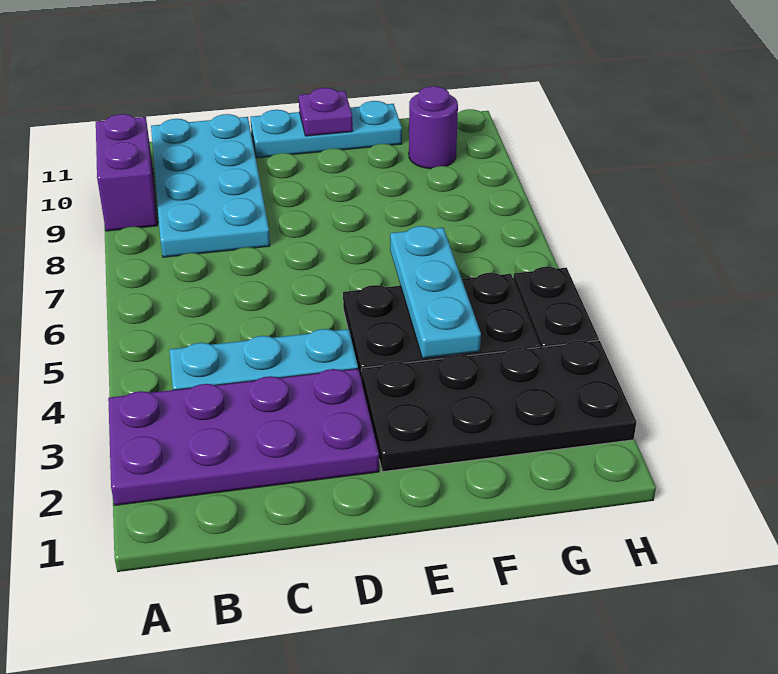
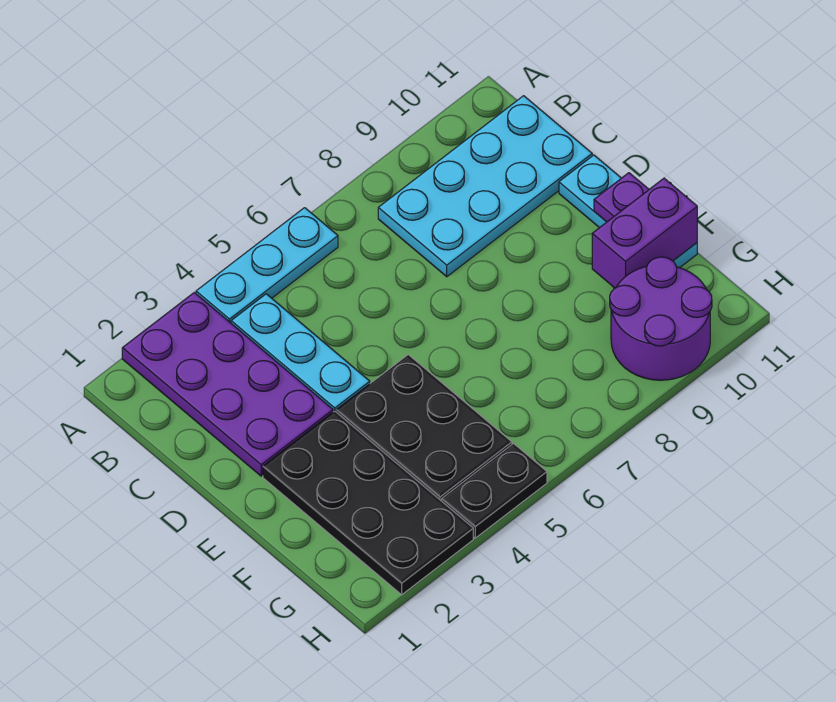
purple brick A9:A10 level 1 -> purple brick F10:F11 level 2
cyan plate F4:F6 level 2 -> cyan plate A4:A6 level 1
purple round brick G10 level 1 -> purple round brick G9:H10 level 1

